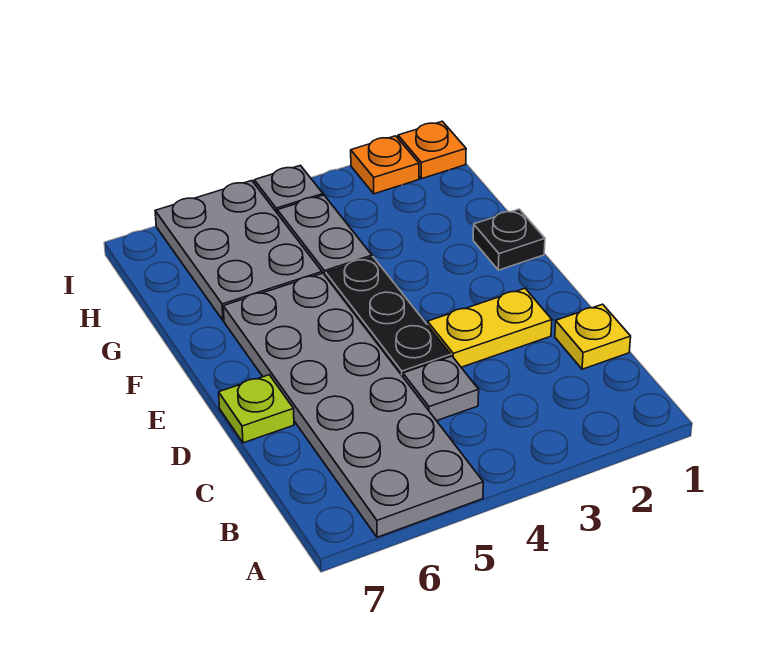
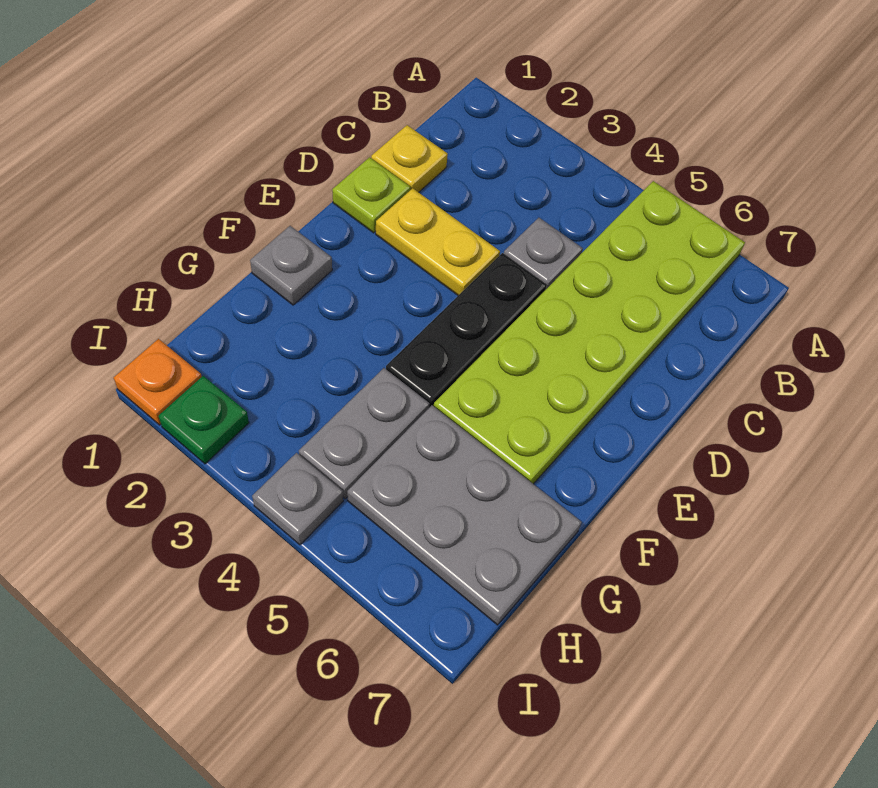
grey plate A5:F6 level 1 -> lime plate A5:F6 level 1
lime plate D7 level 1 -> lime plate D1 level 1
black plate F1 level 1 -> grey plate F1 level 1
grey plate G5:I6 level 1 -> grey plate G5:H7 level 1
orange plate I2 level 1 -> green plate I2 level 1

